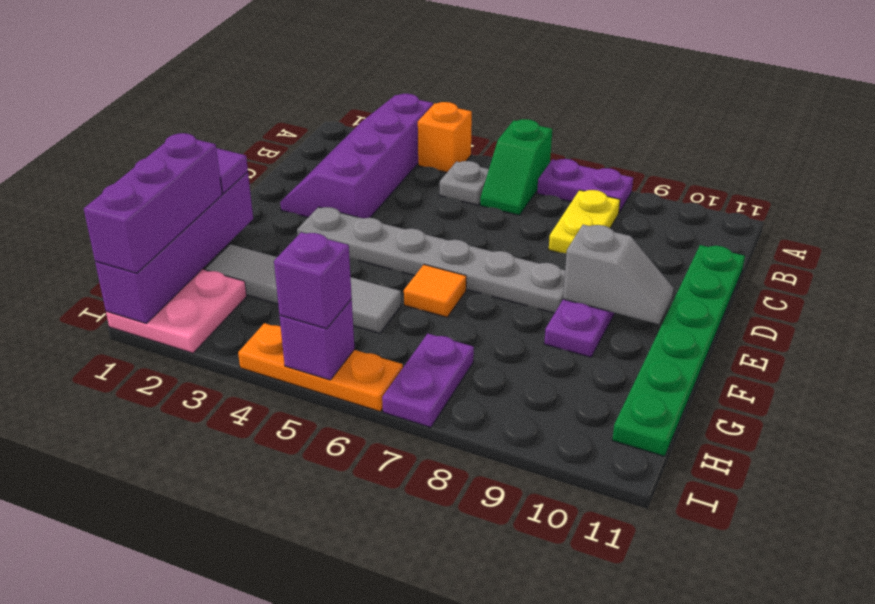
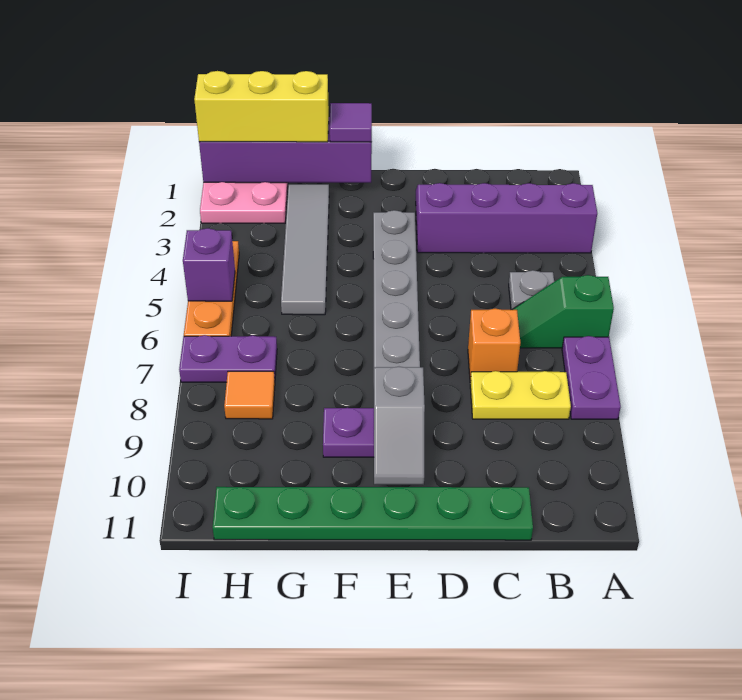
orange brick A4 level 1 -> orange brick C7 level 1
orange tile F6 level 1 -> orange tile H8 level 1
purple brick G1:I1 level 3 -> yellow brick G1:I1 level 3
purple brick I5 level 3 -> none

